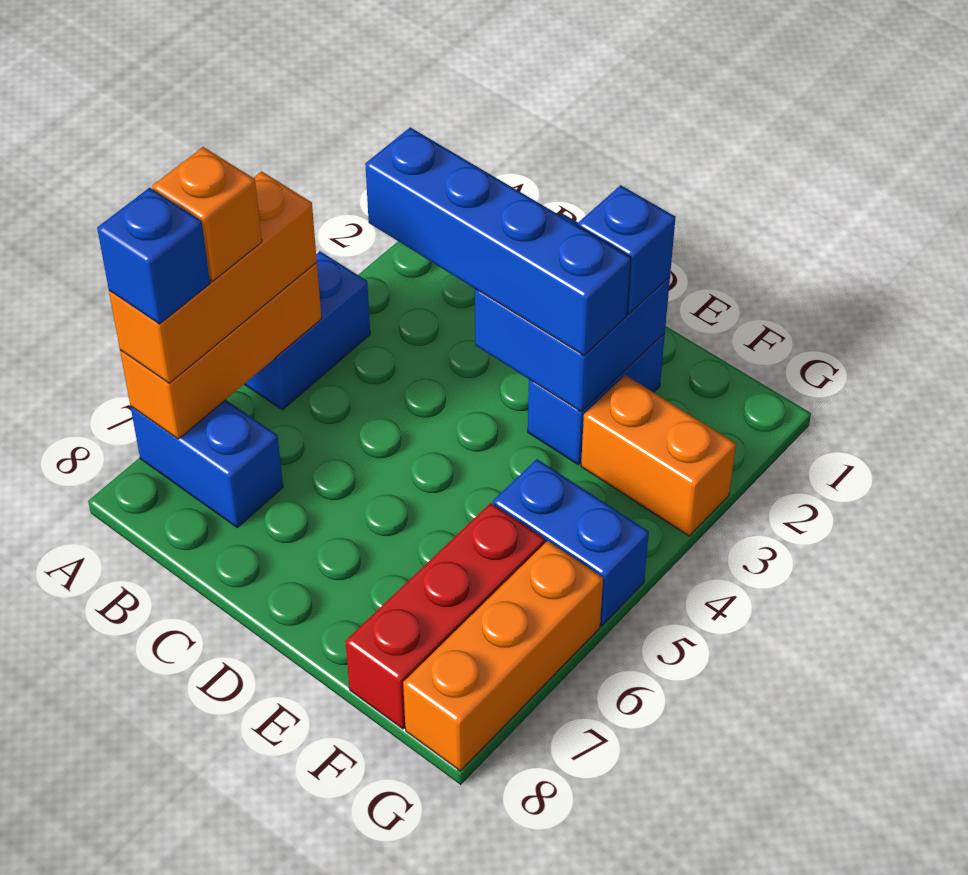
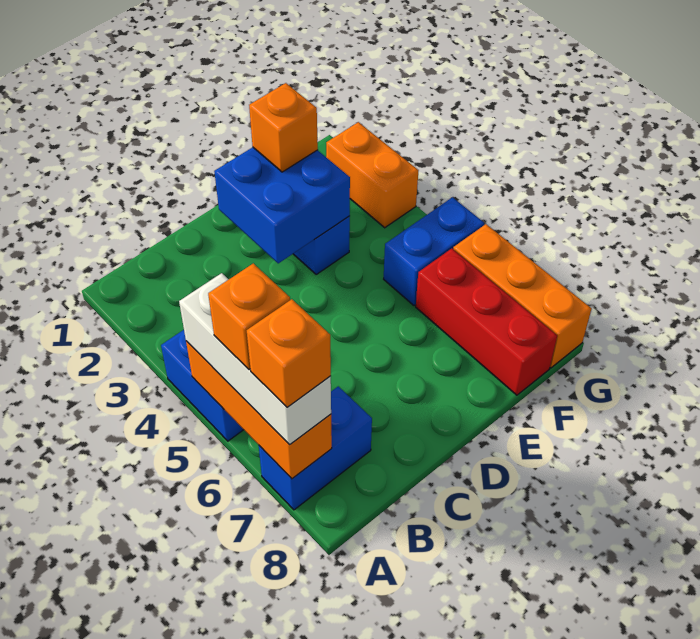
orange brick A5:A7 level 3 -> white brick A5:A7 level 3
blue brick A7 level 4 -> orange brick A7 level 4
blue brick B3:E3 level 3 -> none
blue brick E2 level 3 -> orange brick E2 level 3
orange brick F3:G3 level 1 -> orange brick G2:G3 level 1

